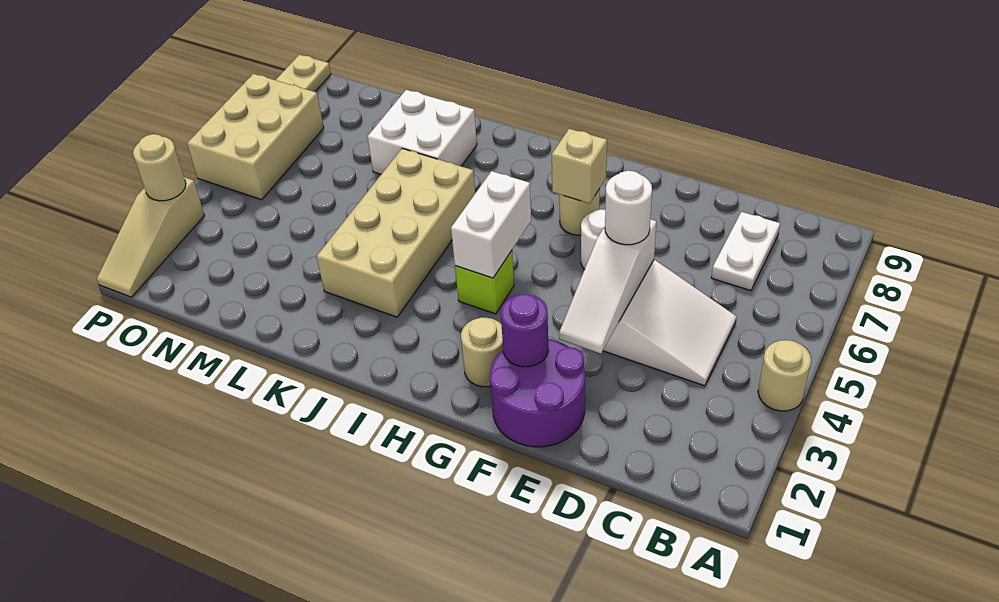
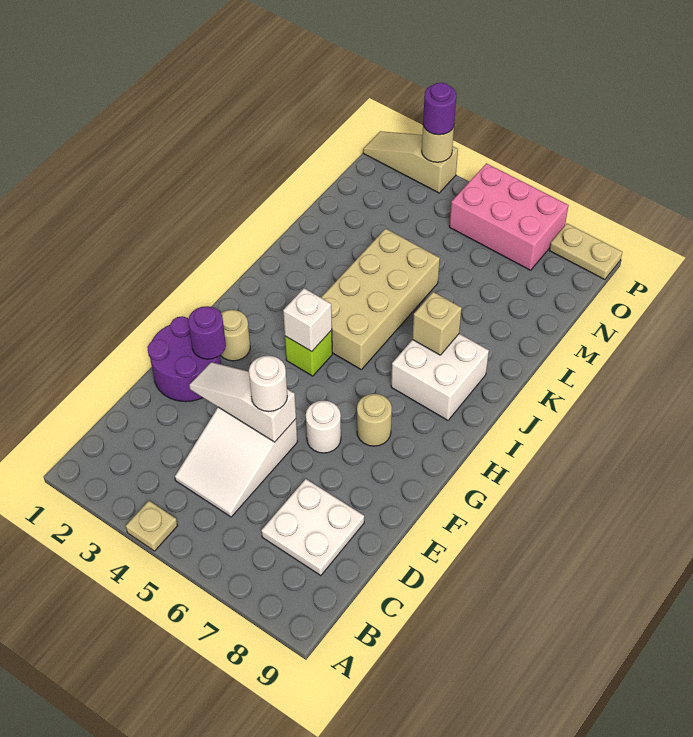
tan round brick A4 level 1 -> tan plate A4 level 1
white plate C7:C8 level 1 -> white plate C7:D8 level 1
tan brick G7 level 2 -> tan brick J7 level 2
white brick H4:H5 level 2 -> white brick H4 level 2
tan brick J3:K6 level 1 -> tan brick I4:L5 level 1
white brick K7:L8 level 1 -> white brick I7:J8 level 1
tan brick O5:P7 level 1 -> pink brick O5:P7 level 1
none -> purple round brick P3 level 3

